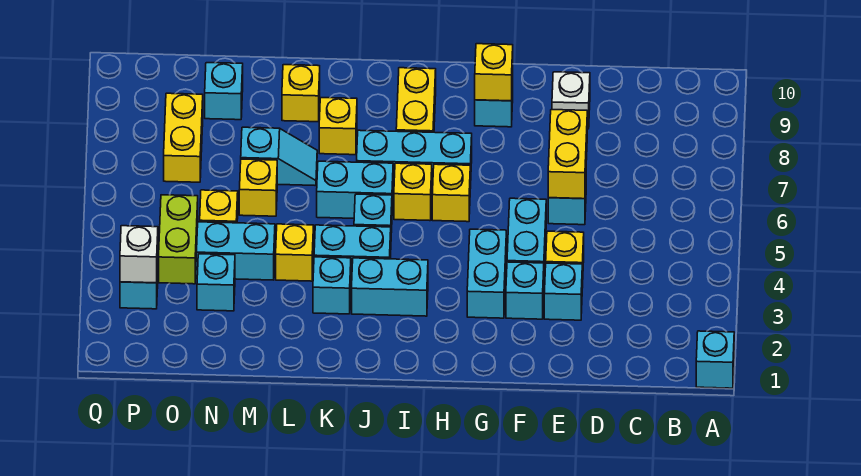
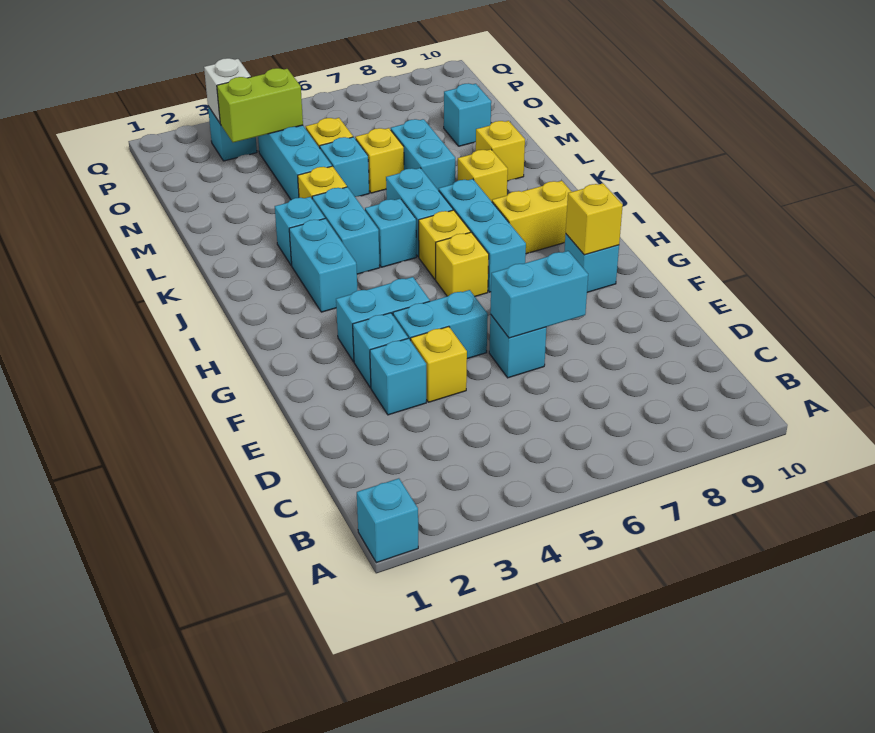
yellow brick E6:E7 level 2 -> cyan brick E6:E7 level 2
white brick E9 level 1 -> none
cyan slope L7:M7 level 1 top M -> cyan brick L7:M7 level 1
cyan brick N3 level 1 -> cyan brick M5 level 1
yellow brick O7:O8 level 1 -> none

